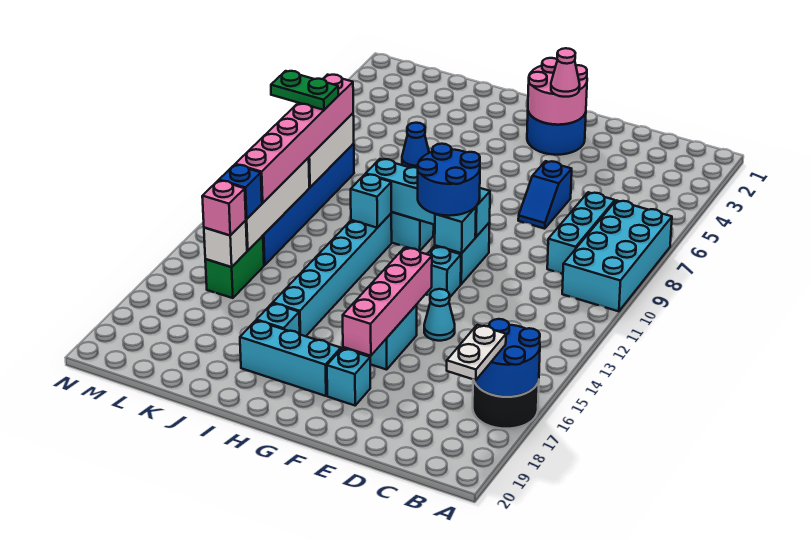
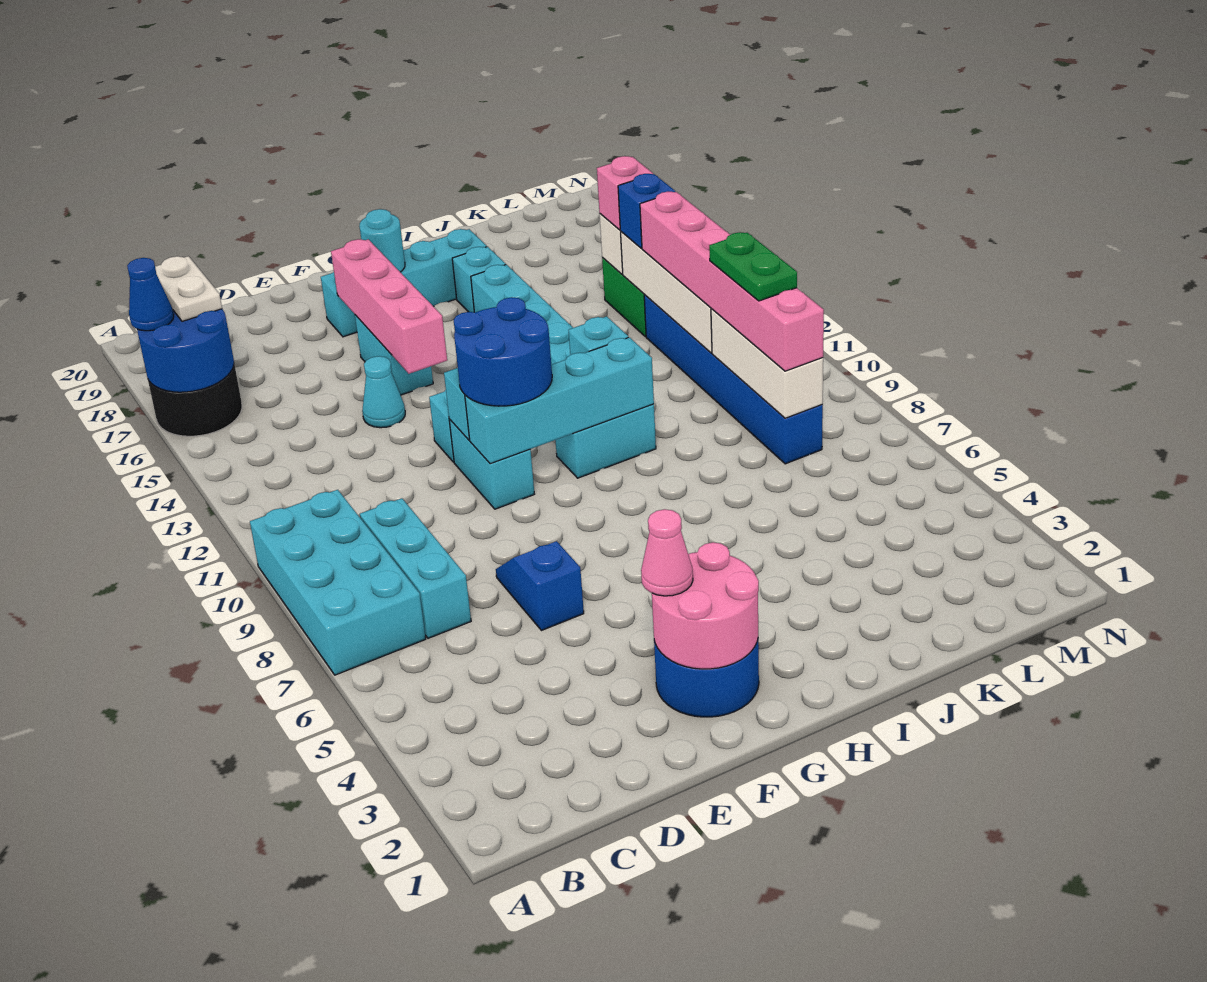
none -> cyan round brick G18 level 2
blue cone J6 level 1 -> blue cone A17 level 3
green plate L9:M9 level 4 -> green plate L9:L10 level 4

